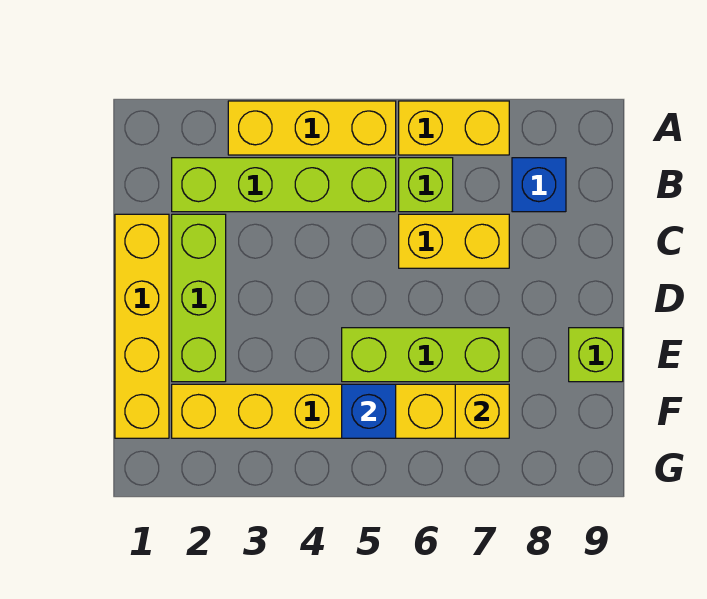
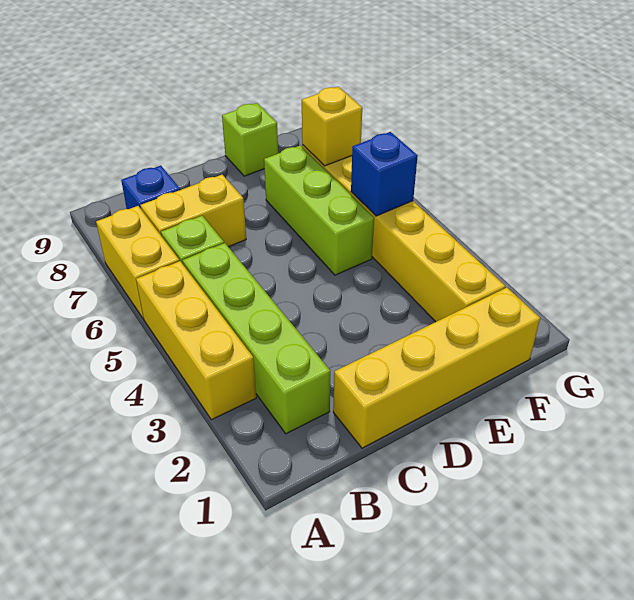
lime brick C2:E2 level 1 -> none
yellow brick C6:C7 level 1 -> yellow brick B7:C7 level 1

